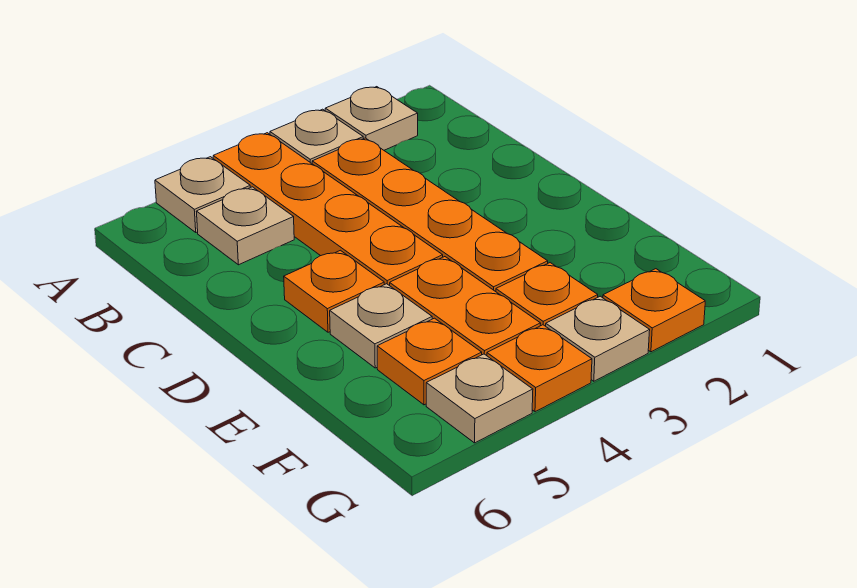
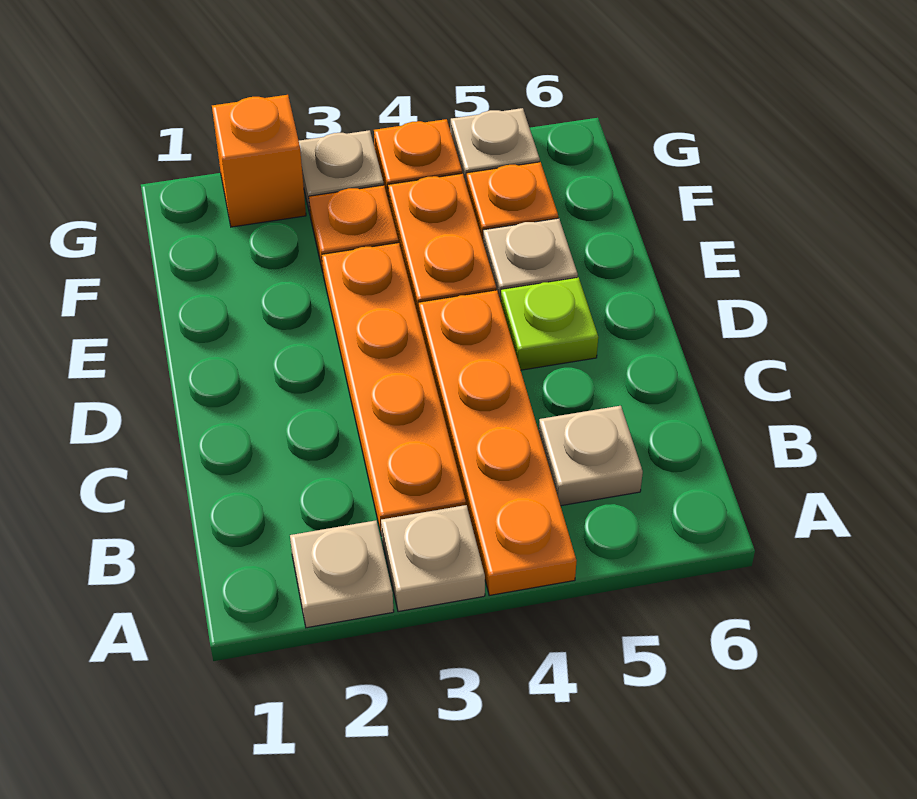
tan plate A5 level 1 -> none
orange plate D5 level 1 -> lime plate D5 level 1
orange plate G2 level 1 -> orange brick G2 level 1

